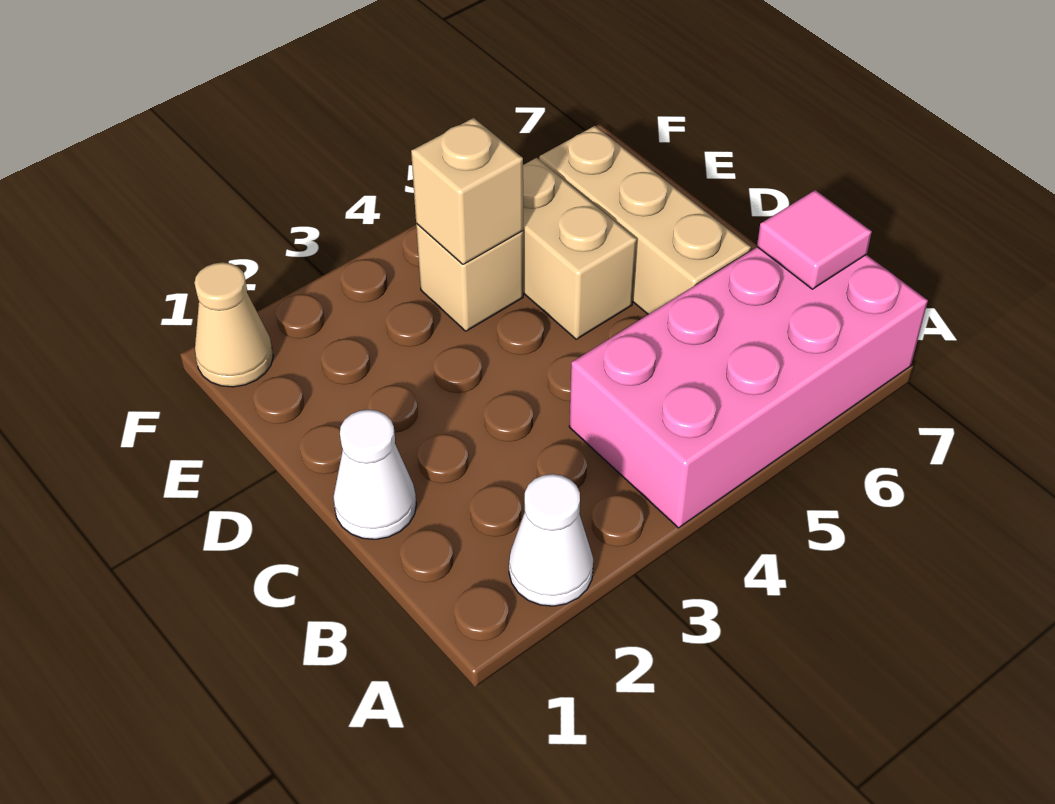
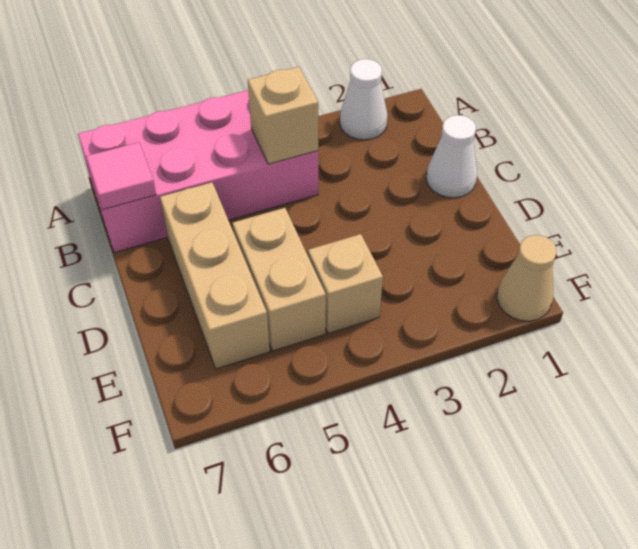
tan brick E4 level 2 -> tan brick B4 level 2

